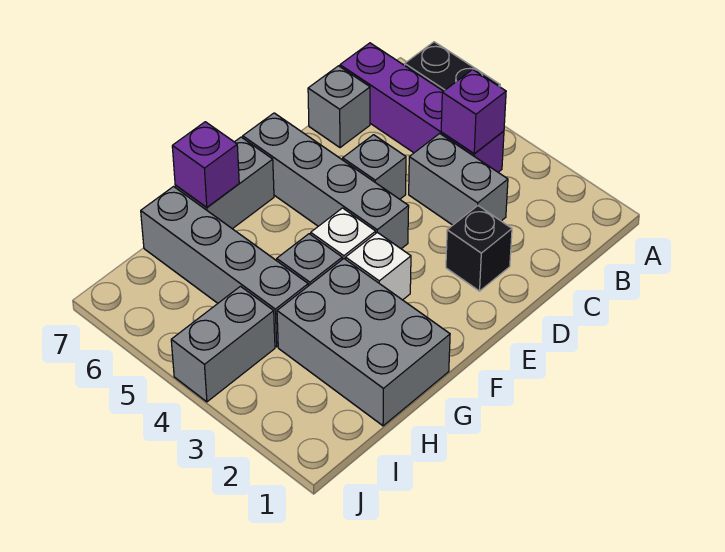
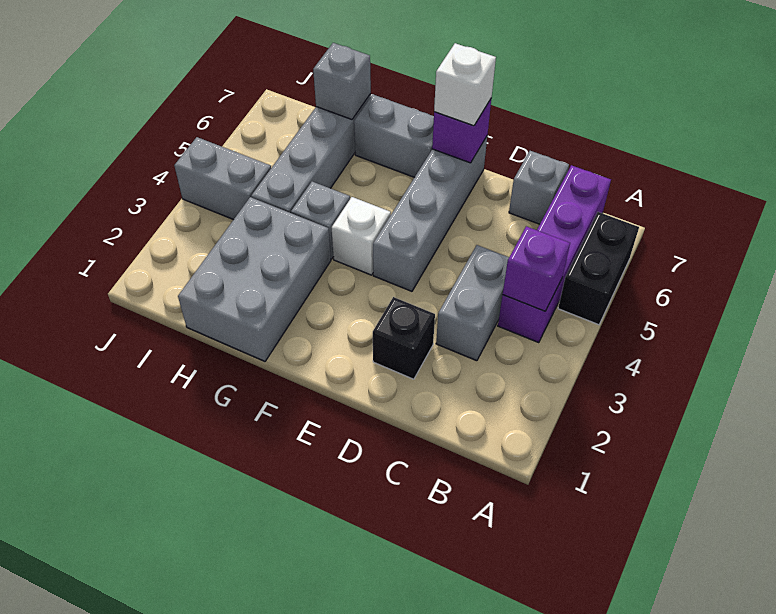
grey brick D5 level 1 -> grey brick H7 level 2
white brick F3 level 1 -> white brick E7 level 3
purple brick G7 level 2 -> purple brick E7 level 2

